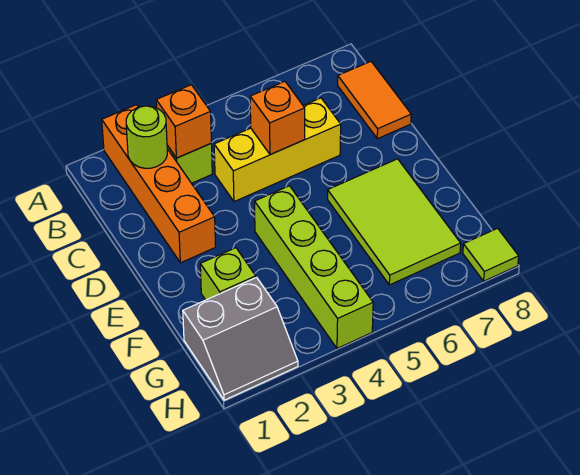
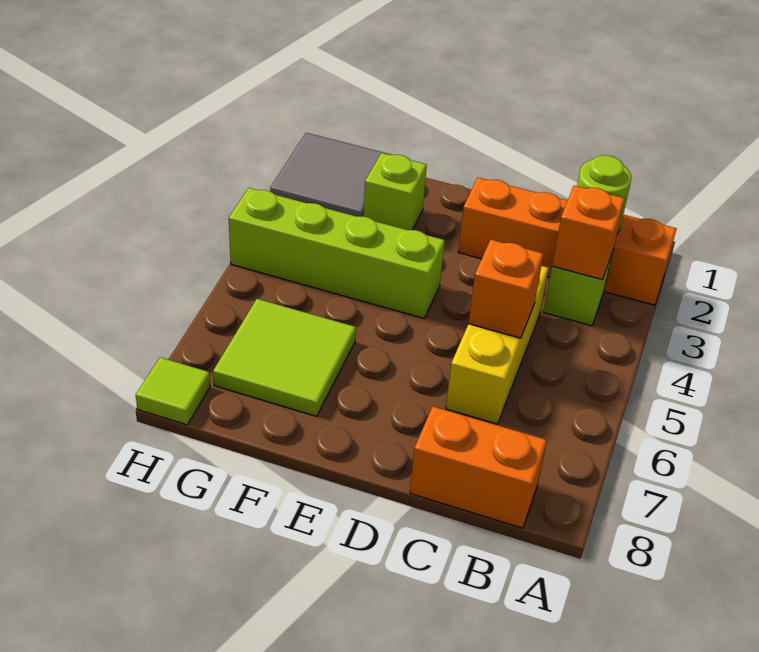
orange tile B8:C8 level 1 -> orange brick B8:C8 level 1
lime tile E6:G7 level 1 -> lime tile F6:G7 level 1
grey slope G1:H2 level 1 top G -> grey tile G1:H2 level 1

